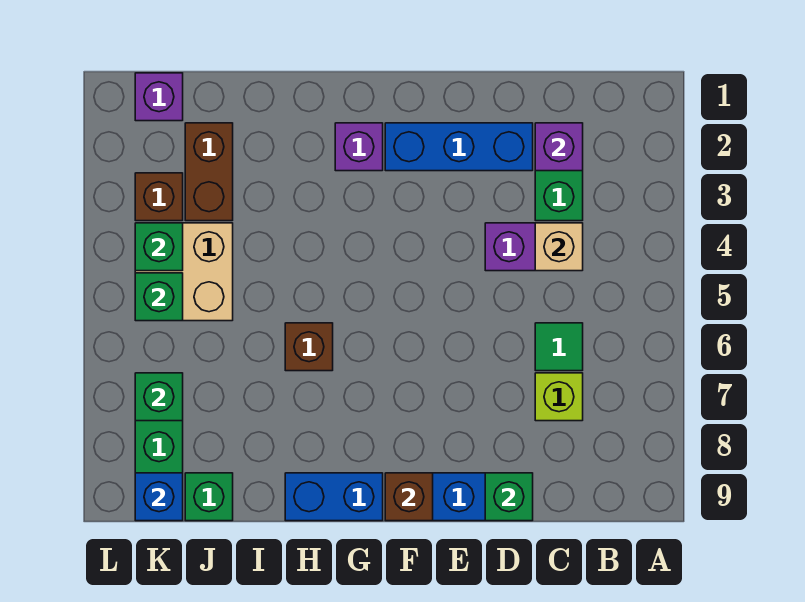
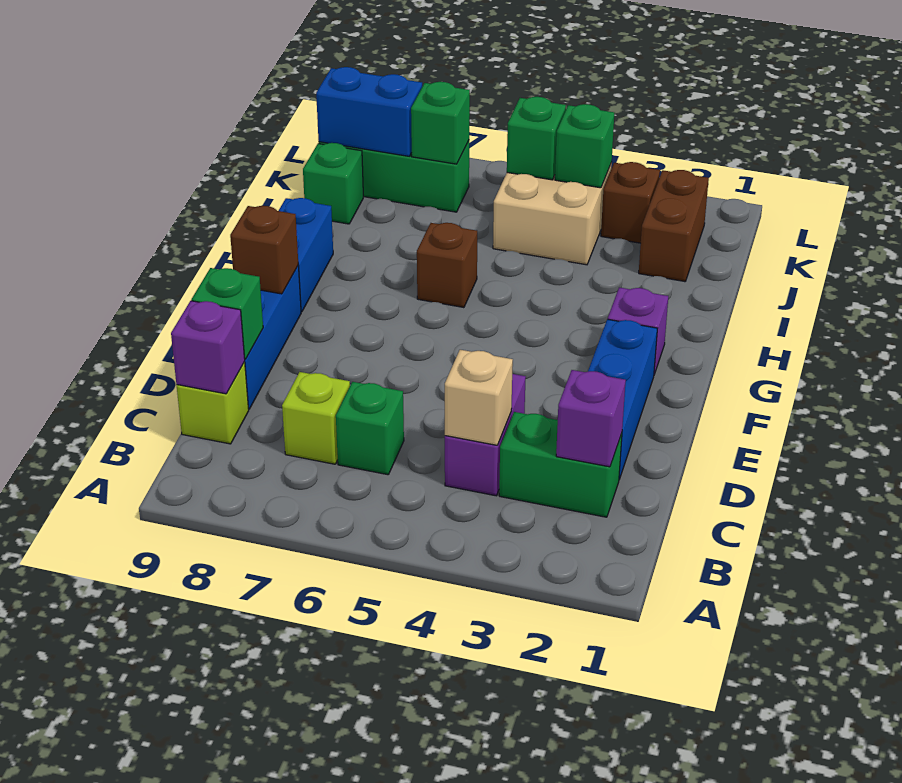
green tile C6 level 1 -> green brick C6 level 1
none -> lime brick C9 level 1
brown brick J2:J3 level 1 -> brown brick J2:K2 level 1
purple brick K1 level 1 -> purple brick C9 level 2
blue brick K9 level 2 -> blue brick K8:K9 level 2

